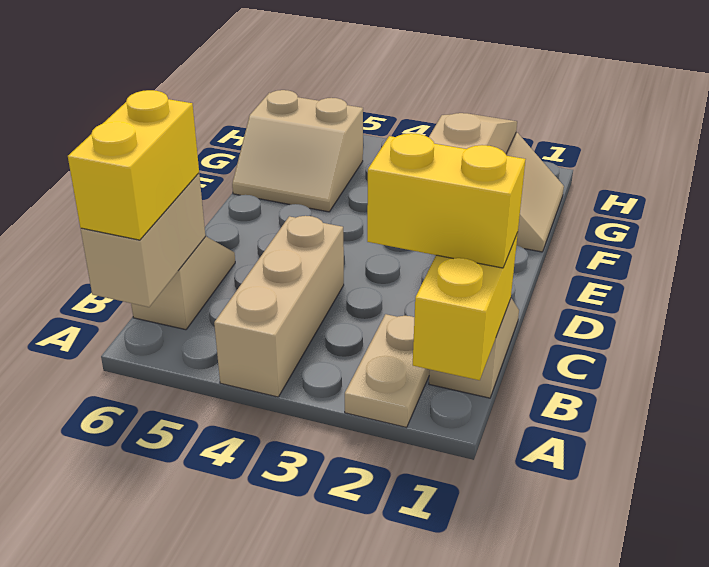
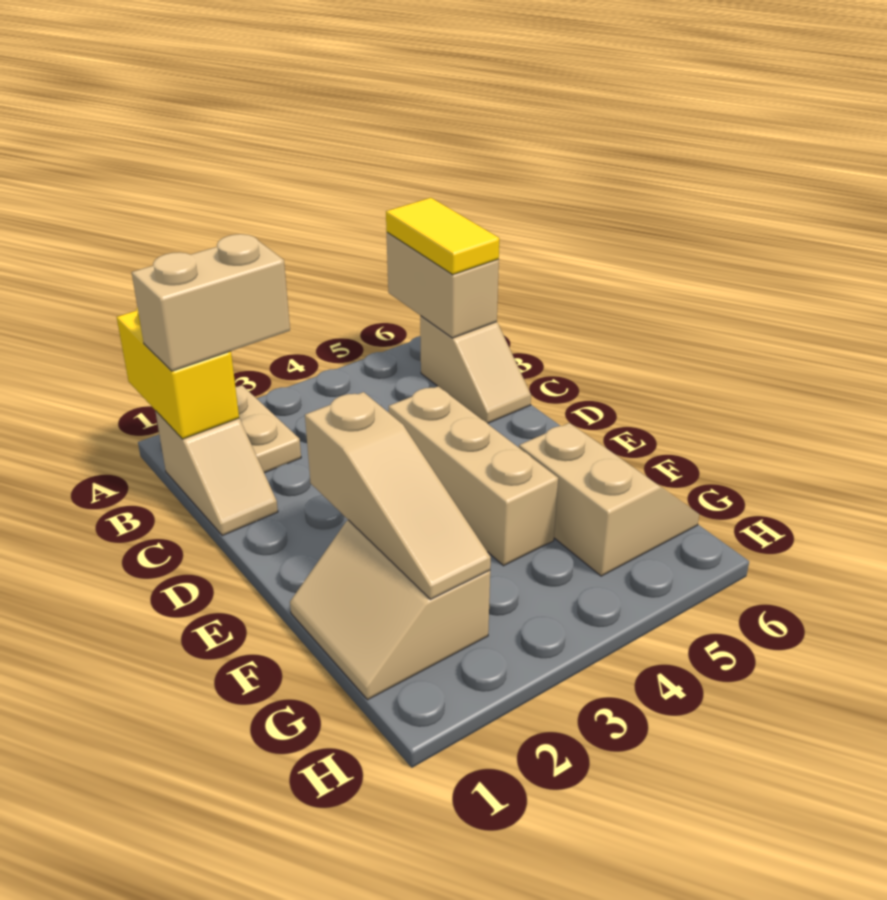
tan brick A4:C4 level 1 -> tan brick D4:F4 level 1
yellow brick A6:B6 level 3 -> yellow tile A6:B6 level 3
yellow brick B1:B2 level 3 -> tan brick B1:B2 level 3
tan slope F5:G6 level 1 top G -> tan slope F5:G6 level 1 top 5

